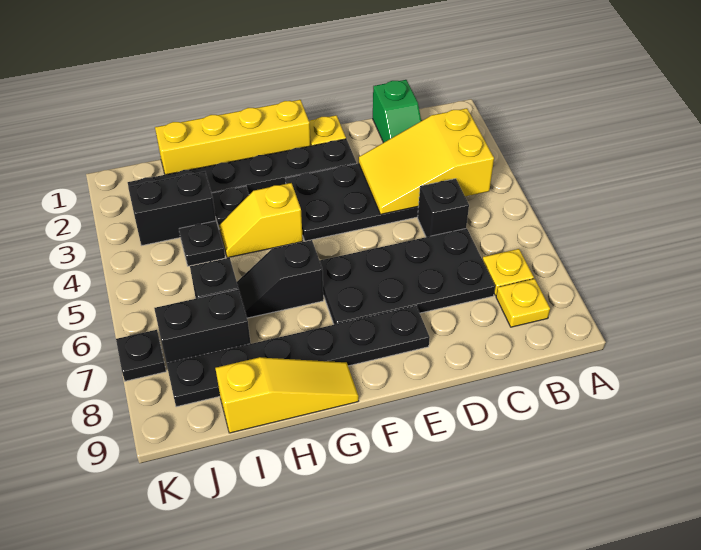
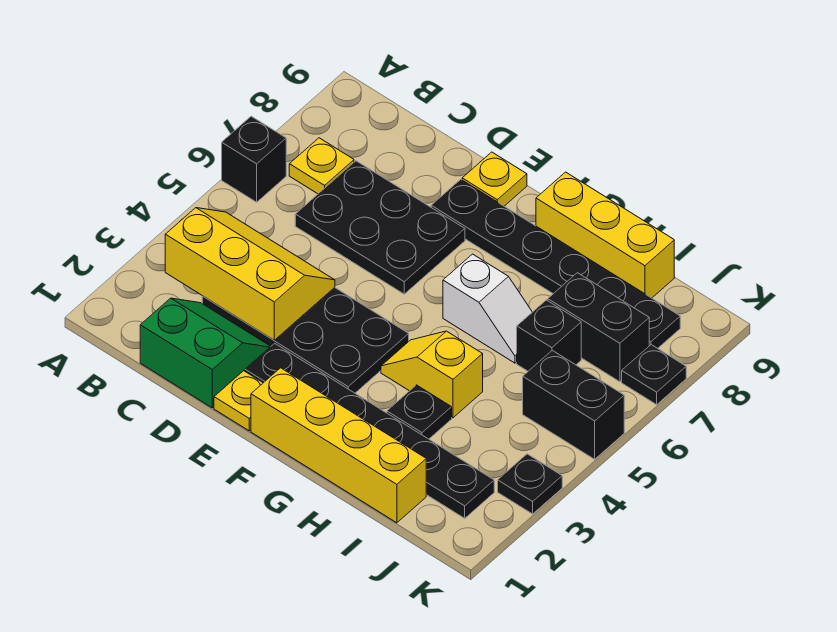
yellow slope B3:D4 level 2 top B -> yellow slope B3:D4 level 2 top 3
yellow plate B8 level 1 -> yellow plate E9 level 1
green slope C1:C2 level 1 top 1 -> green slope C1:D2 level 1 top 1
black brick C5 level 1 -> black brick A6 level 1
black plate C6:F7 level 1 -> black plate C6:E7 level 1
yellow slope G4:H4 level 1 top G -> yellow slope G4:H4 level 1 top H
black slope G6:H6 level 1 top G -> white slope G6:H6 level 1 top G
yellow slope G9:I9 level 1 top I -> yellow brick G9:I9 level 1
black brick I3:J3 level 1 -> black brick J5:K5 level 1
black plate I4 level 1 -> black plate K3 level 1

